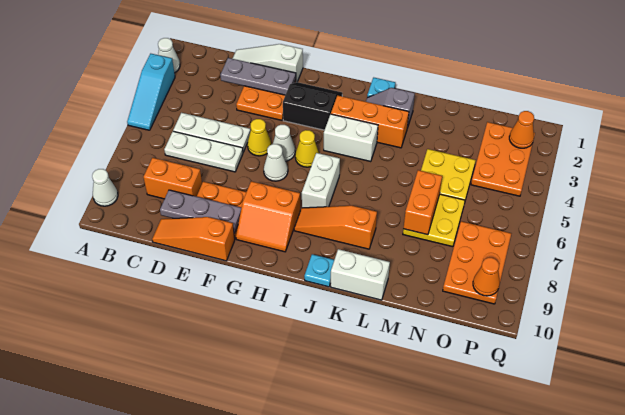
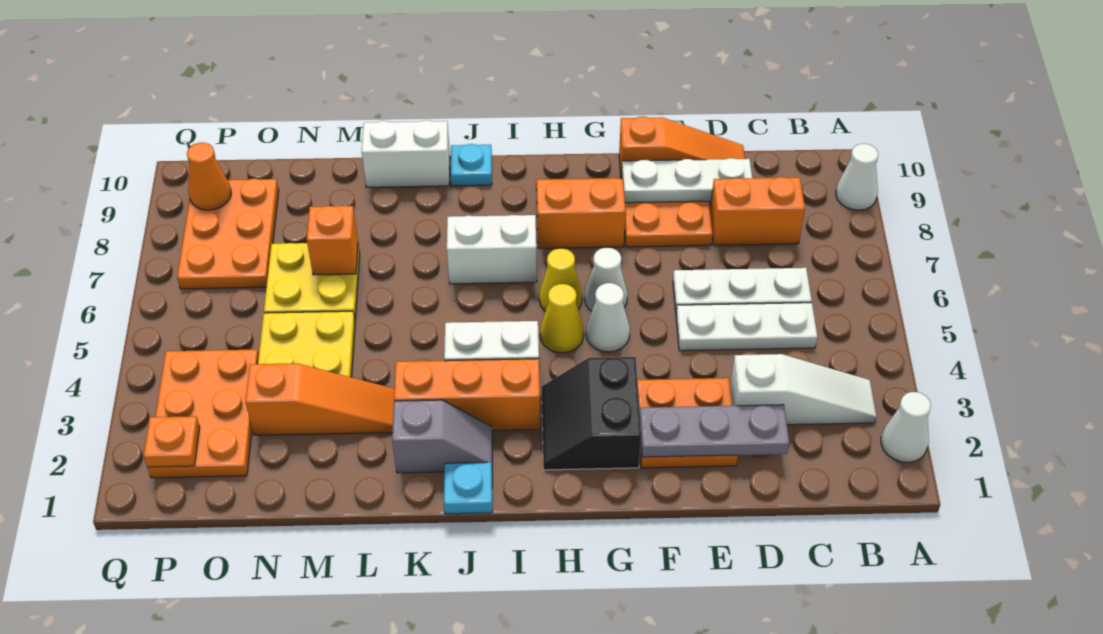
cyan slope A3:A5 level 1 top 3 -> none
white slope D1:F1 level 1 top F -> white slope B3:D3 level 1 top D
grey plate D9:F9 level 2 -> white plate D9:F9 level 2
yellow cone F5 level 1 -> yellow cone H6 level 1
black slope G2:H3 level 1 top 3 -> black slope G2:H3 level 1 top G
white brick I6:I7 level 1 -> white brick I7:J7 level 1
orange slope I8:K8 level 1 top K -> orange slope L3:N3 level 1 top N
orange brick M6:M7 level 2 -> orange brick M7 level 2
orange cone P2 level 2 -> orange plate P2 level 2

